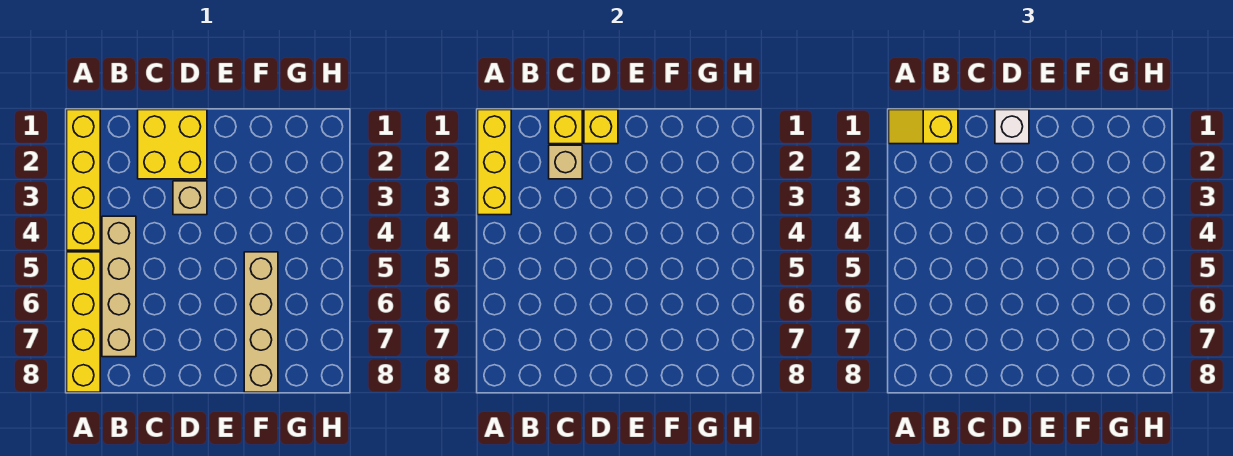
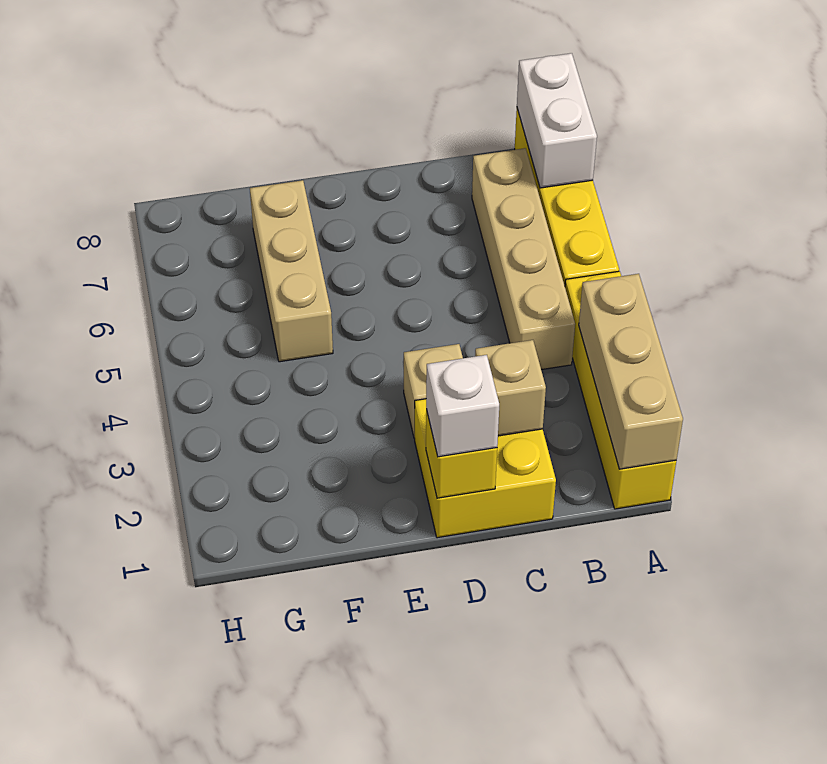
yellow brick A1:A3 level 2 -> tan brick A1:A3 level 2
yellow slope A1:B1 level 3 top B -> none
none -> white brick A7:A8 level 2
yellow brick C1 level 2 -> none
tan brick F5:F8 level 1 -> tan brick F5:F7 level 1

